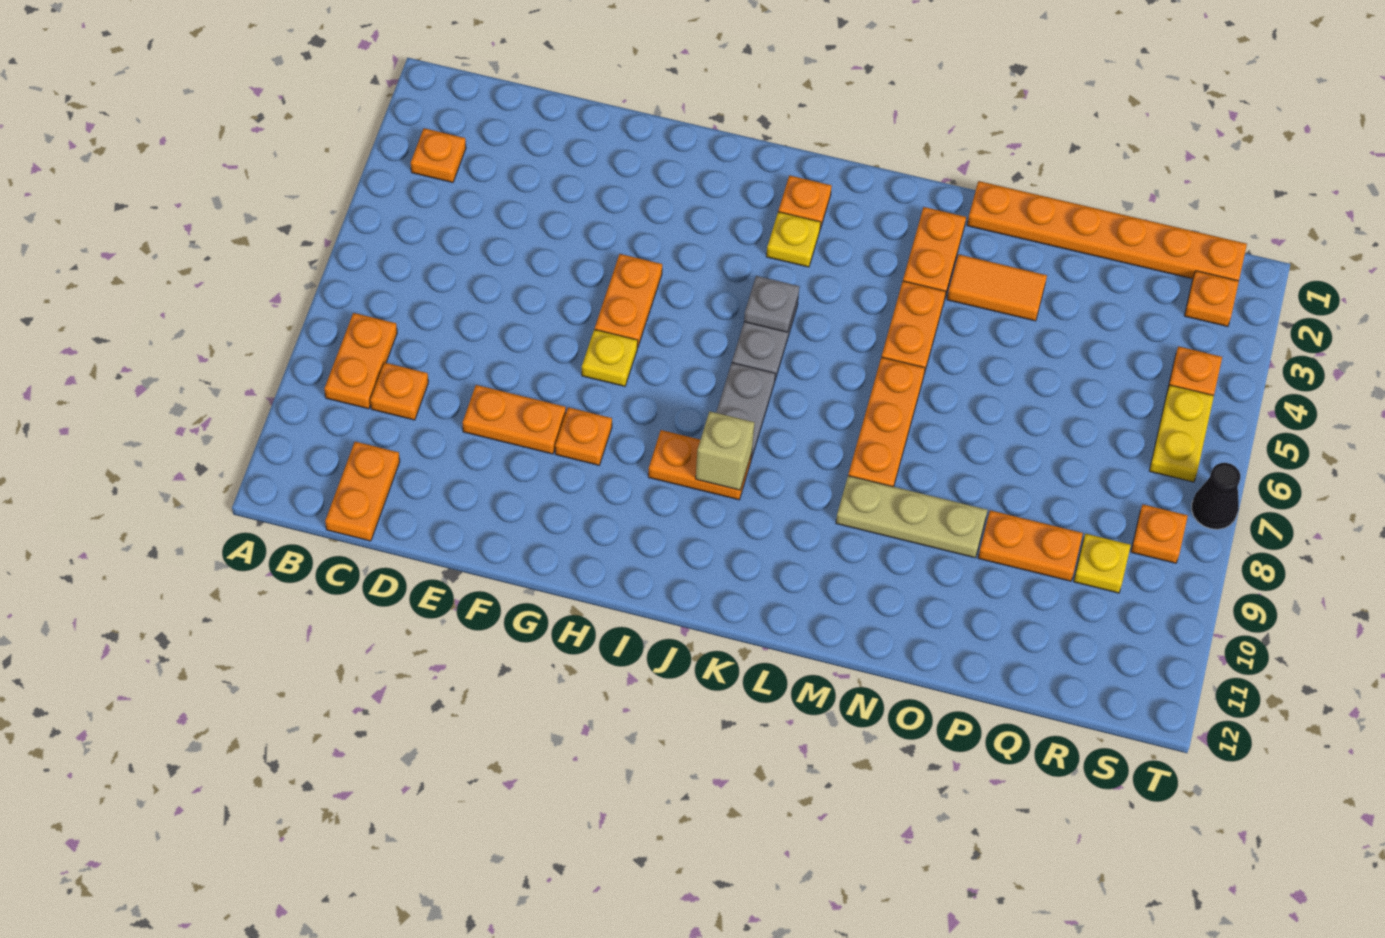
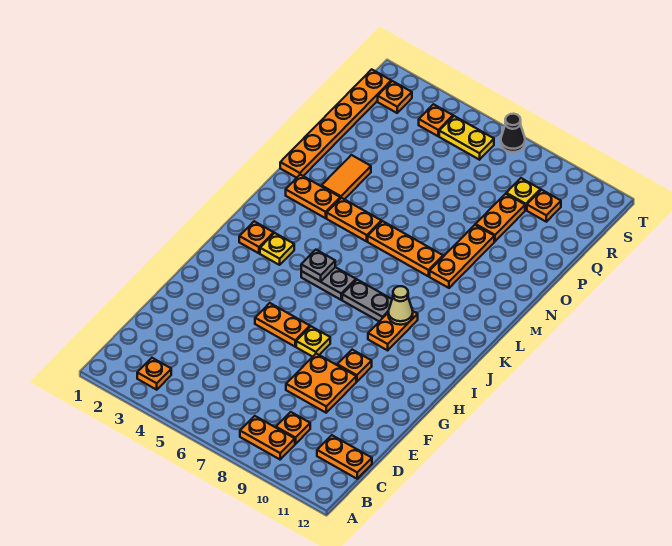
orange plate E9:F9 level 1 -> orange plate E8:F9 level 1
tan brick J9 level 2 -> tan cone J9 level 2
tan plate M9:O9 level 1 -> orange plate M9:O9 level 1
orange plate S8 level 1 -> orange plate R10 level 1

